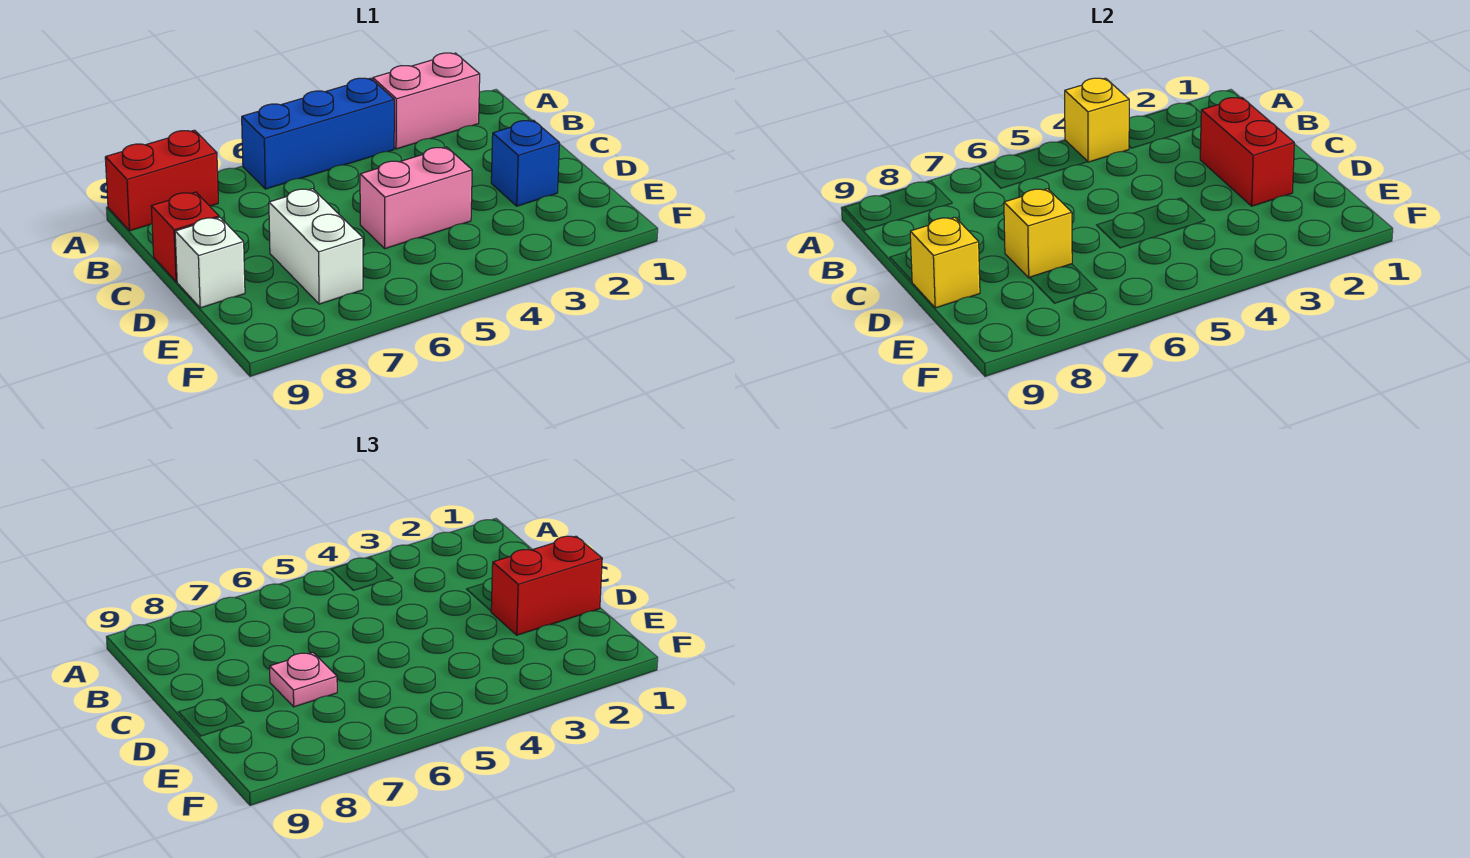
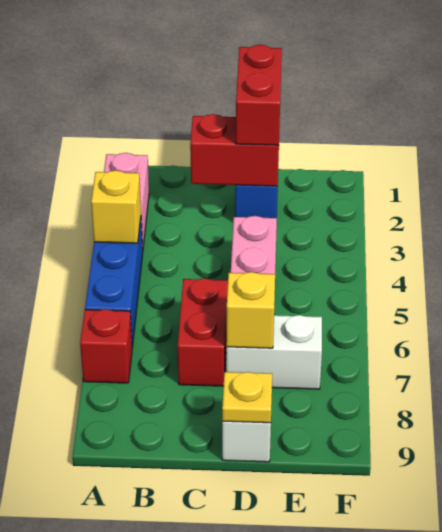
red brick A8:A9 level 1 -> red brick C6:C7 level 1
red brick C9 level 1 -> red brick A7 level 1
pink plate D7 level 3 -> none
yellow brick D9 level 2 -> yellow plate D9 level 2

